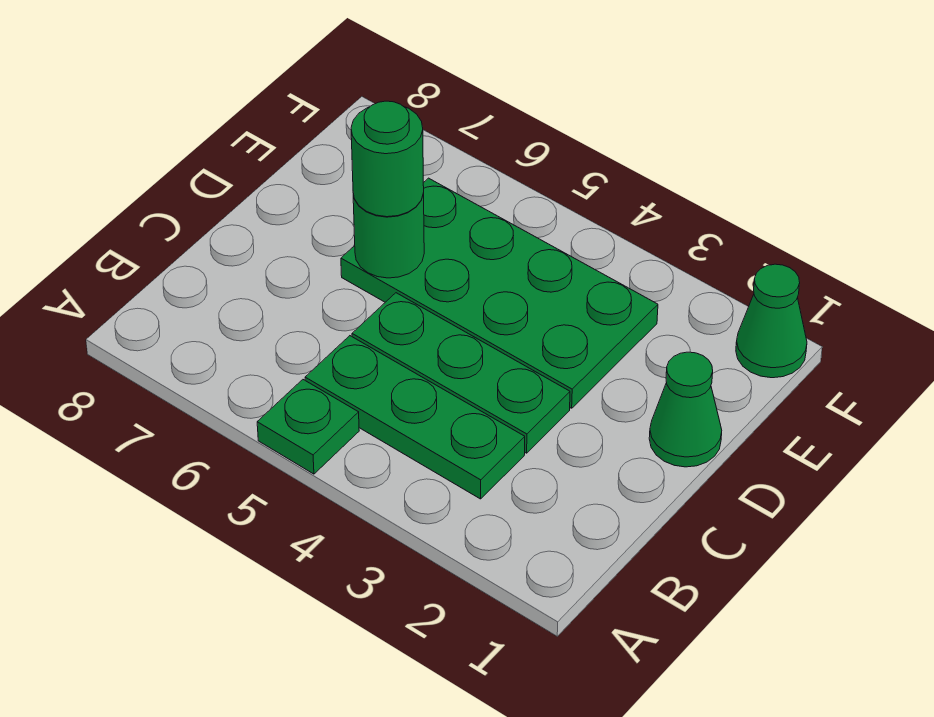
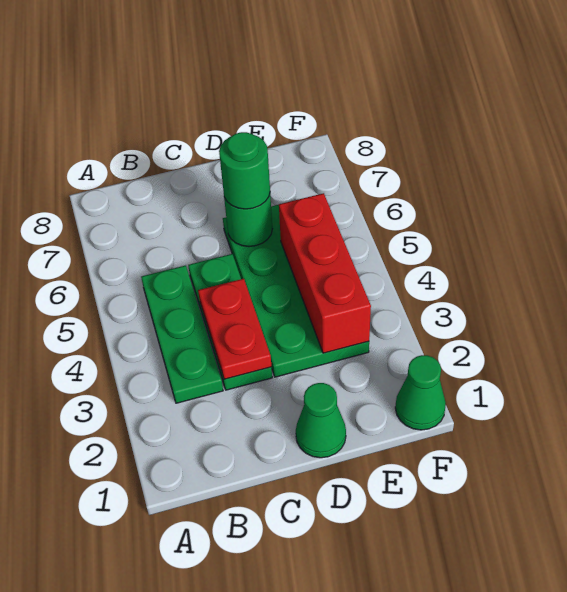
green plate A5 level 1 -> none
none -> red plate C3:C4 level 2
none -> red brick E3:E5 level 2

